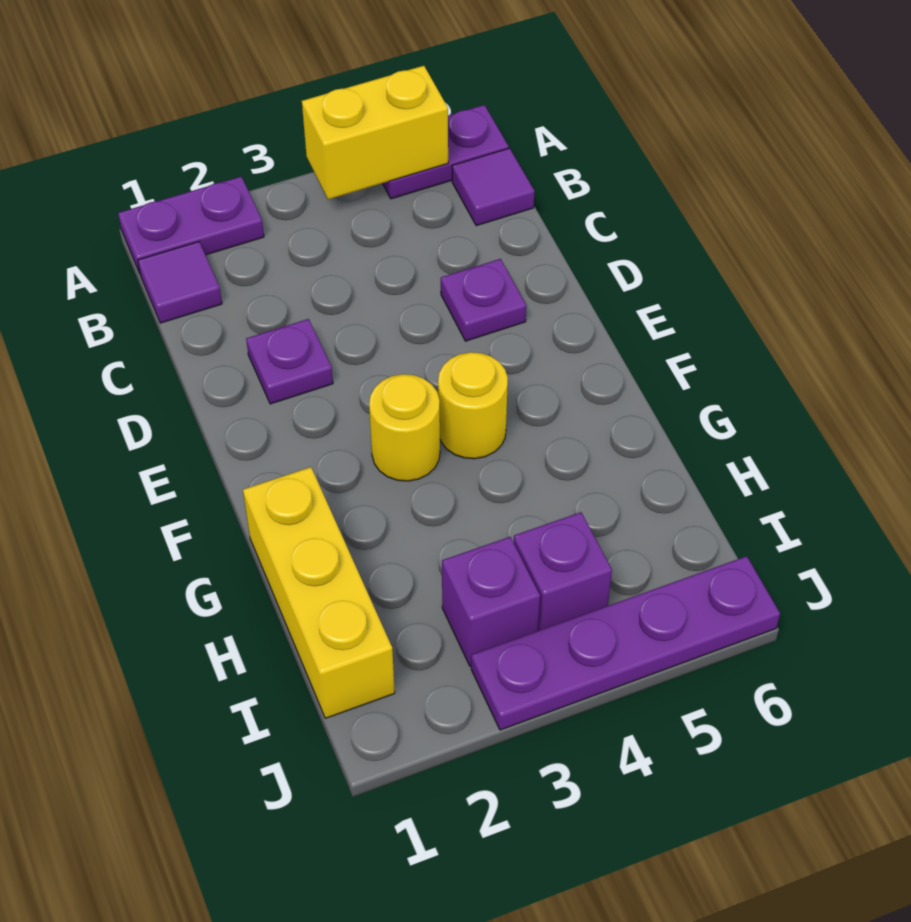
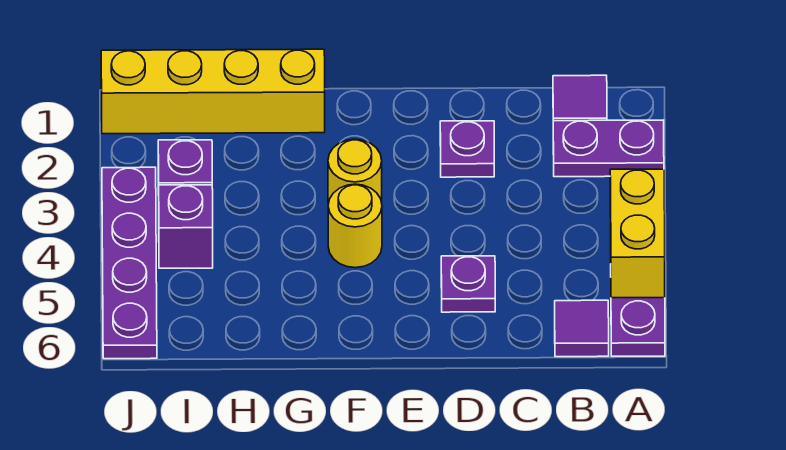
purple plate A1:A2 level 1 -> purple plate A2:B2 level 1
yellow brick G1:I1 level 1 -> yellow brick G1:J1 level 1

